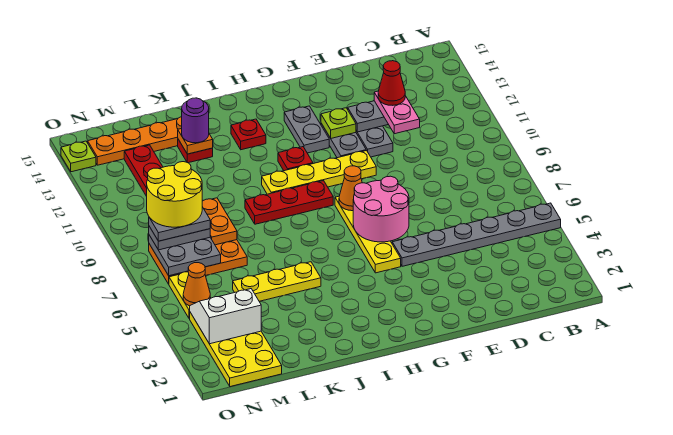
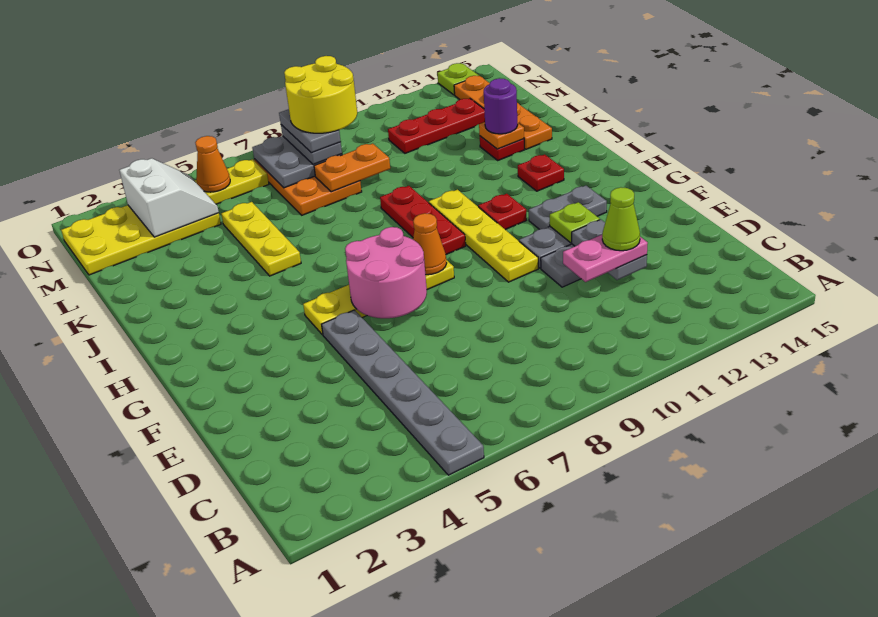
red cone D12 level 4 -> lime cone D12 level 4

